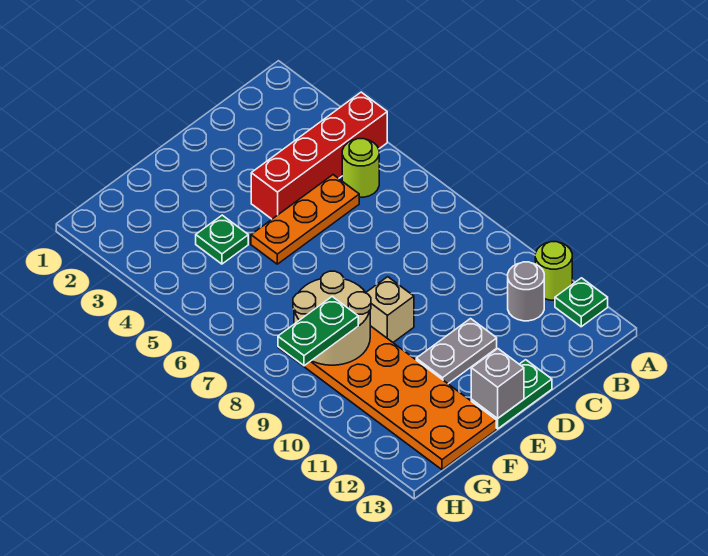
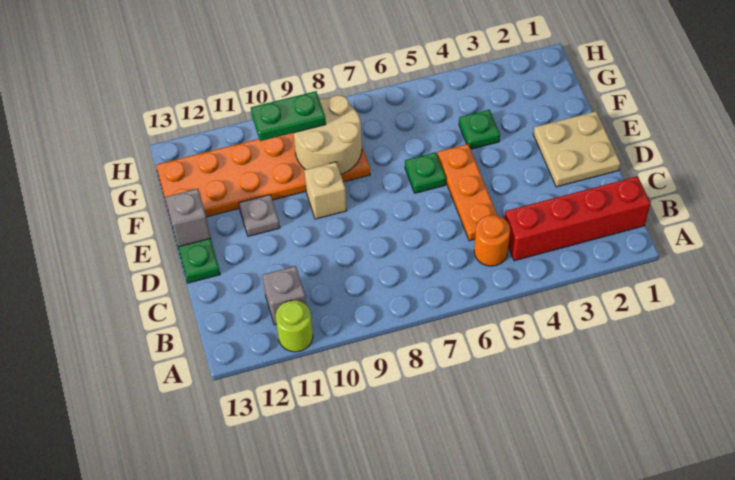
red brick A4:D4 level 1 -> red brick B1:B4 level 1
green plate A12 level 1 -> green plate E6 level 1
lime round brick B5 level 1 -> orange round brick B5 level 1
grey round brick B11 level 1 -> grey brick B11 level 1
none -> tan plate D1:E2 level 1
grey plate D11:E11 level 1 -> grey plate E11 level 1
green plate G9:H9 level 3 -> green plate G9:G10 level 3

